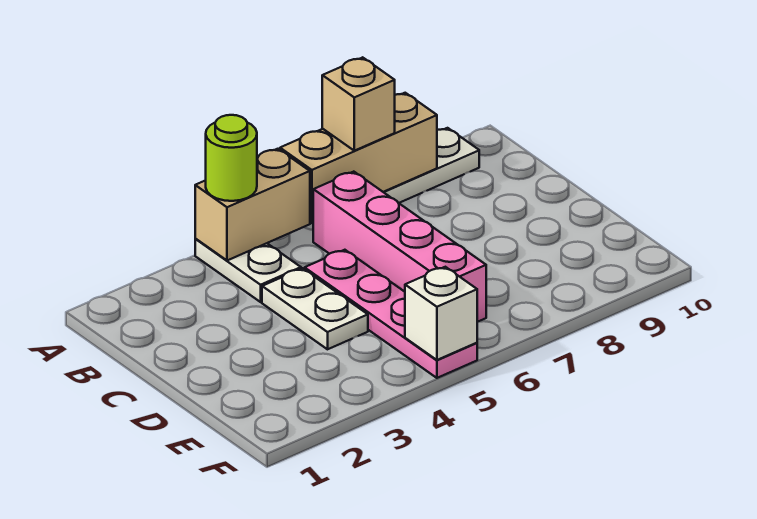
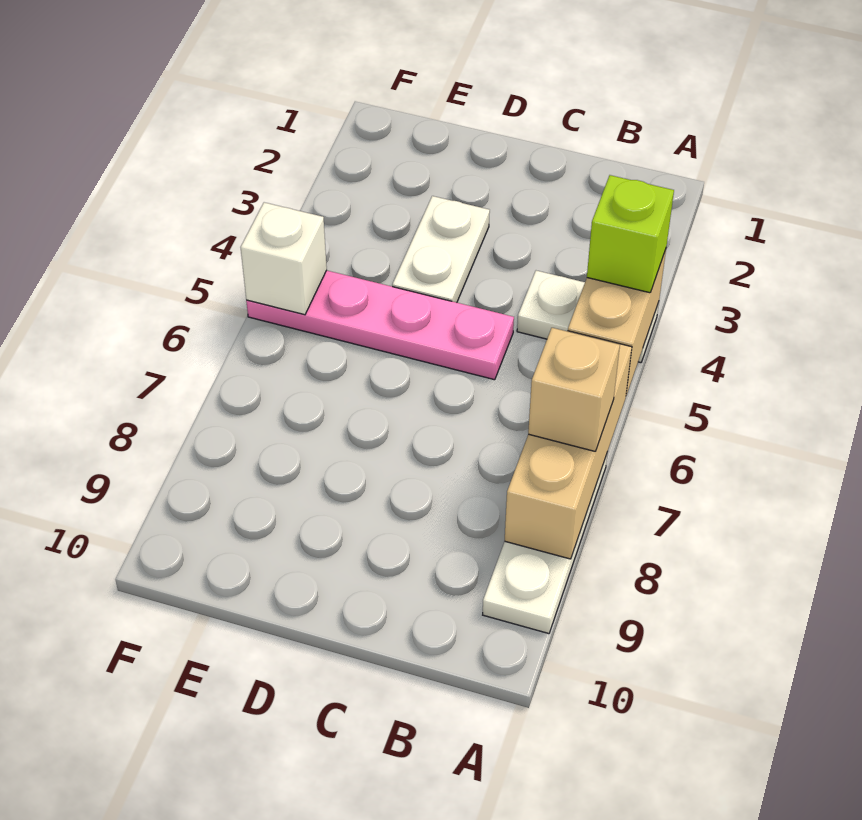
lime round brick A4 level 3 -> lime brick A4 level 3
pink brick B6:E6 level 1 -> none
white plate C4:D4 level 1 -> white plate D3:D4 level 1

